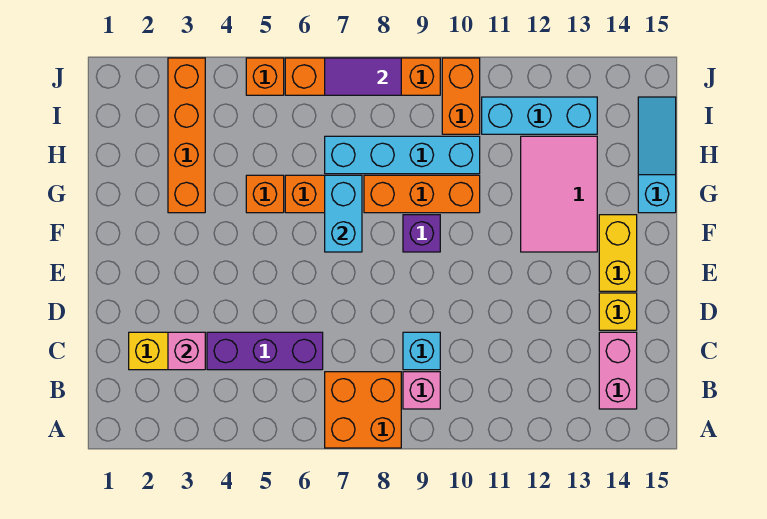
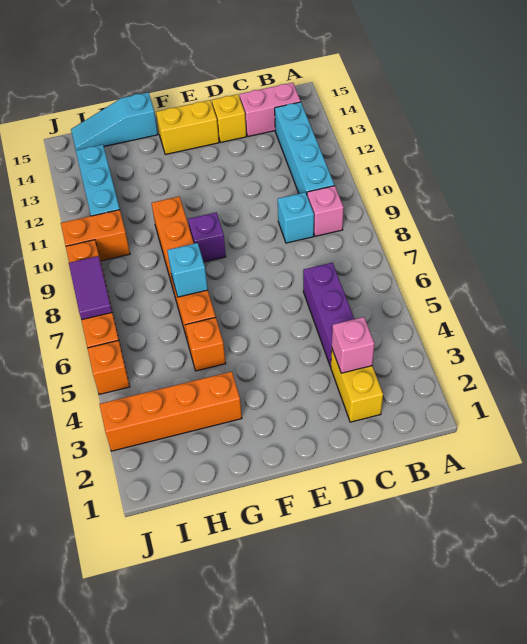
orange brick A7:B8 level 1 -> none
cyan brick F7:G7 level 2 -> cyan brick G7 level 2
pink tile F12:H13 level 1 -> none
cyan brick H7:H10 level 1 -> cyan brick B10:B13 level 1

